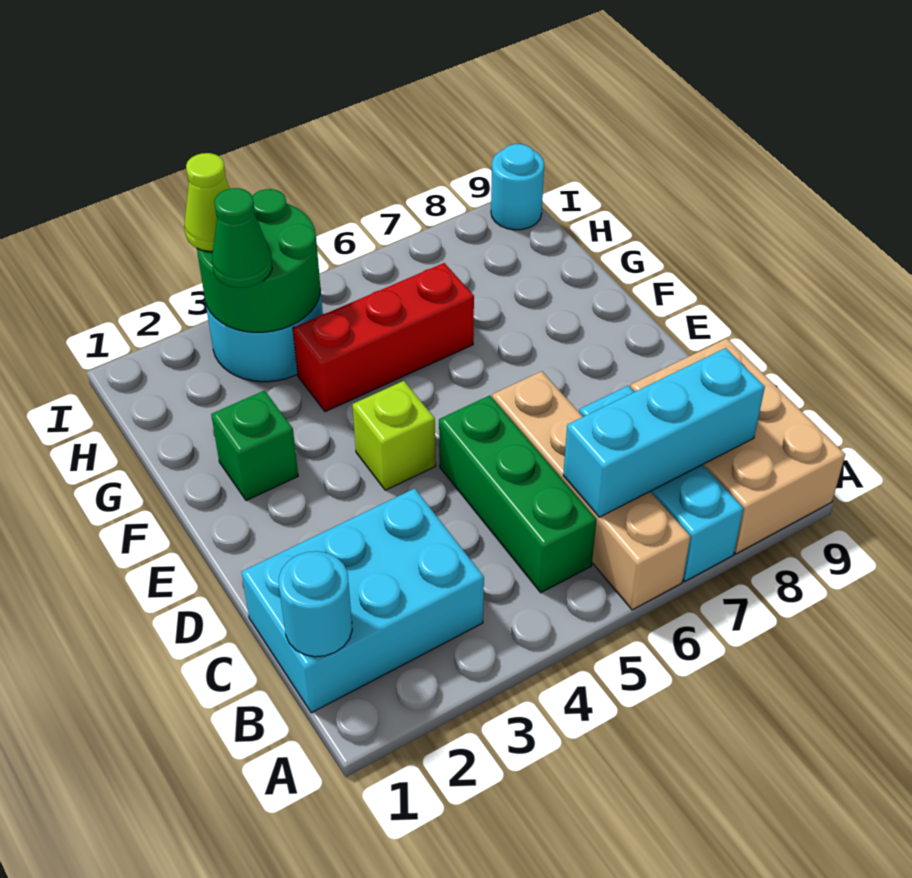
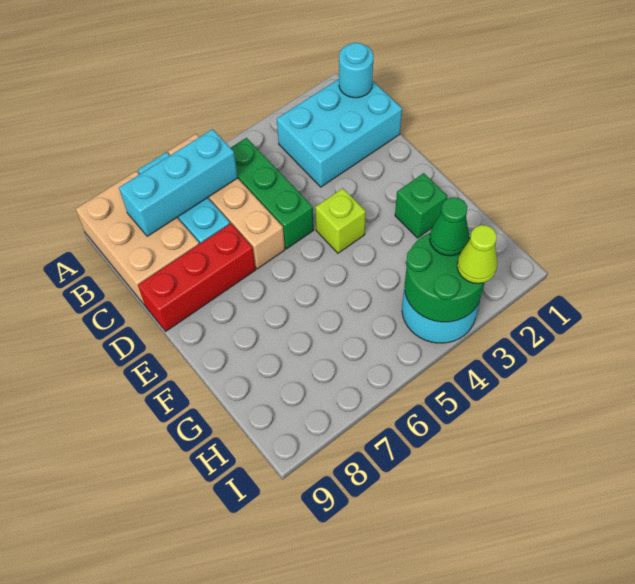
red brick G4:G6 level 1 -> red brick D7:D9 level 1
cyan round brick I9 level 1 -> none

